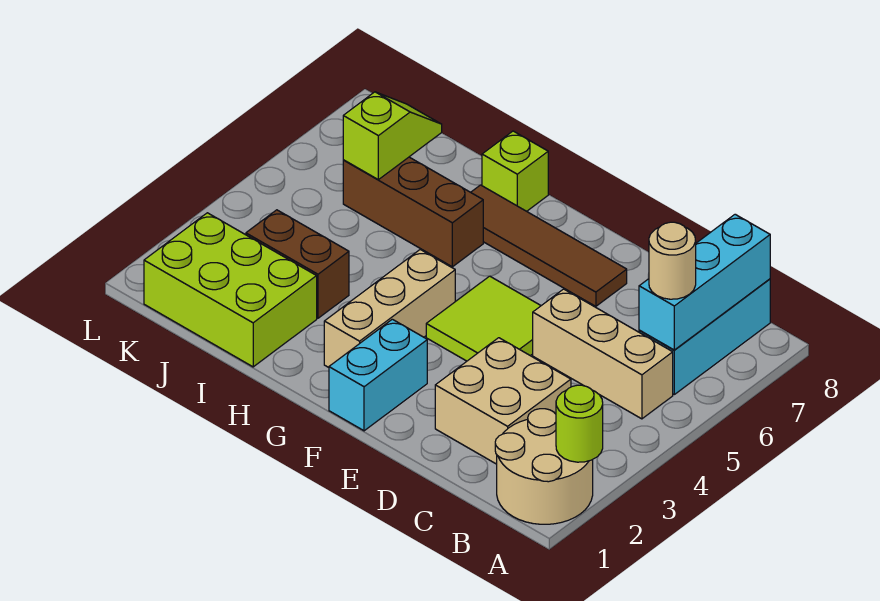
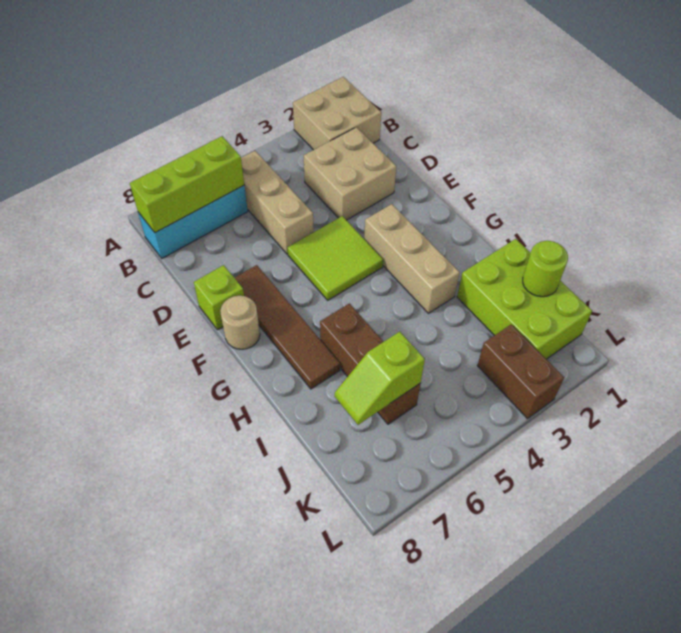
tan round brick A1:B2 level 1 -> tan brick A1:B2 level 1
lime round brick A2 level 2 -> lime round brick J1 level 2
cyan brick B6:B8 level 2 -> lime brick B6:B8 level 2
tan round brick B6 level 3 -> tan round brick F8 level 1
cyan brick F1:F2 level 1 -> none
tan brick G2:G4 level 1 -> tan brick F3:H3 level 1
lime brick H8 level 1 -> lime brick E8 level 1
brown brick I3:J3 level 1 -> brown brick K3:L3 level 1

